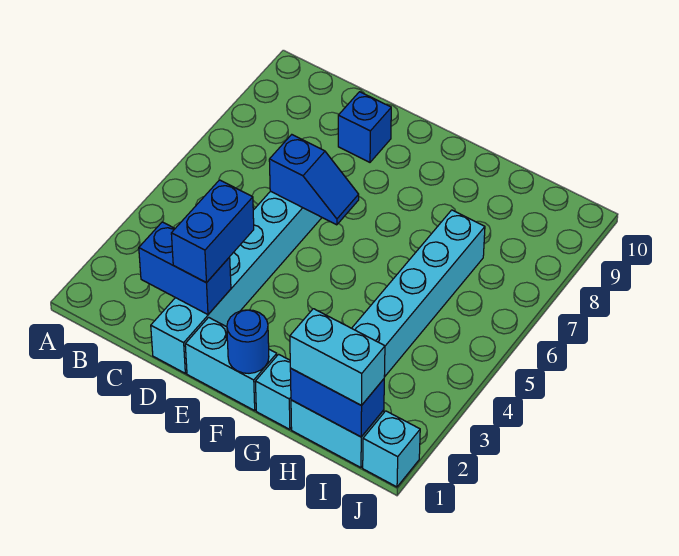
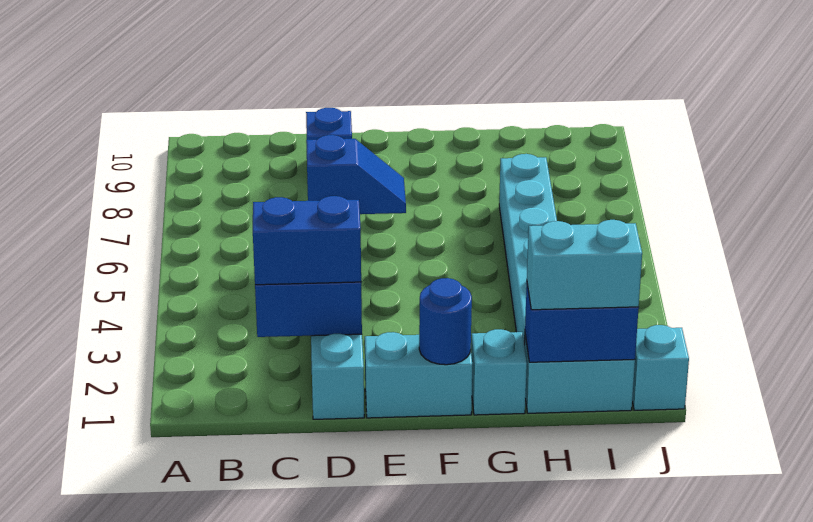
blue brick D2:D3 level 3 -> blue brick C2:D2 level 3

